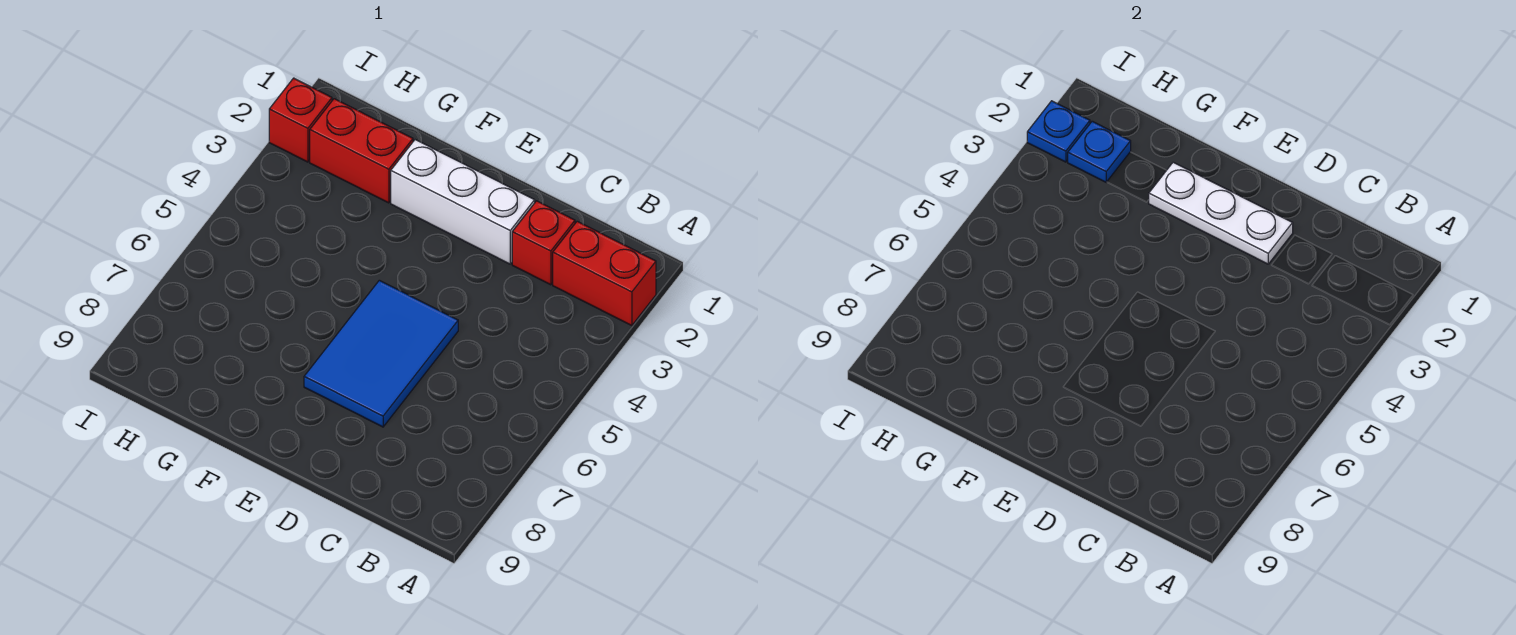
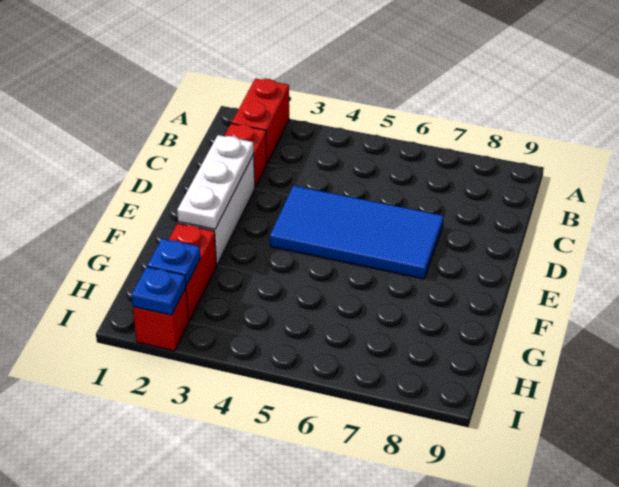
blue tile D5:E7 level 1 -> blue tile D4:E7 level 1

